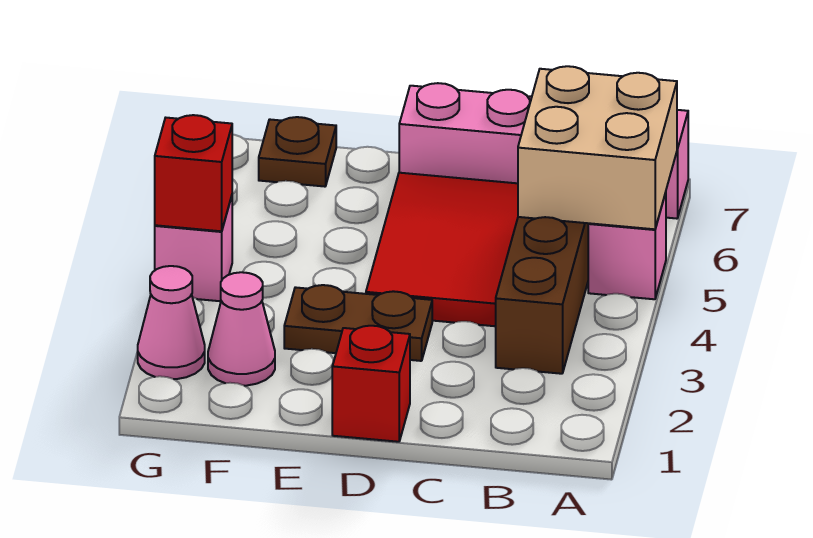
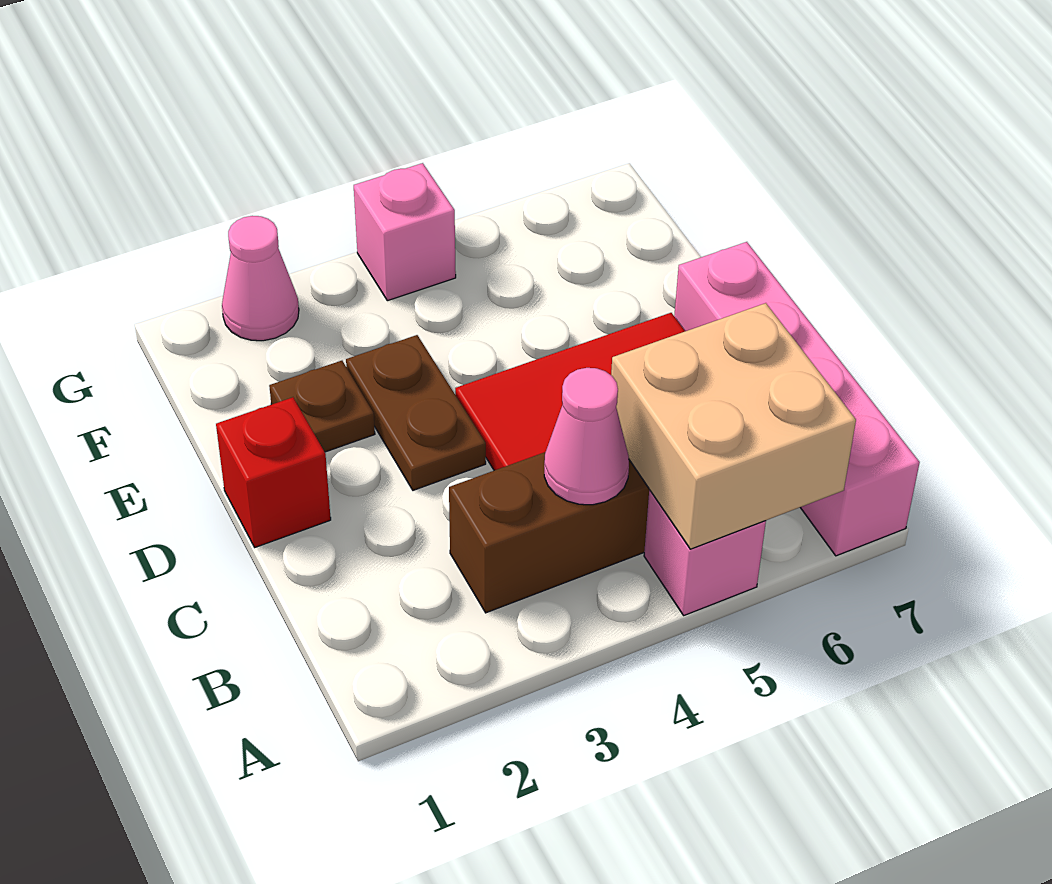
pink cone F2 level 1 -> pink cone B4 level 2
brown plate F7 level 1 -> brown plate E2 level 1
red brick G4 level 2 -> none

